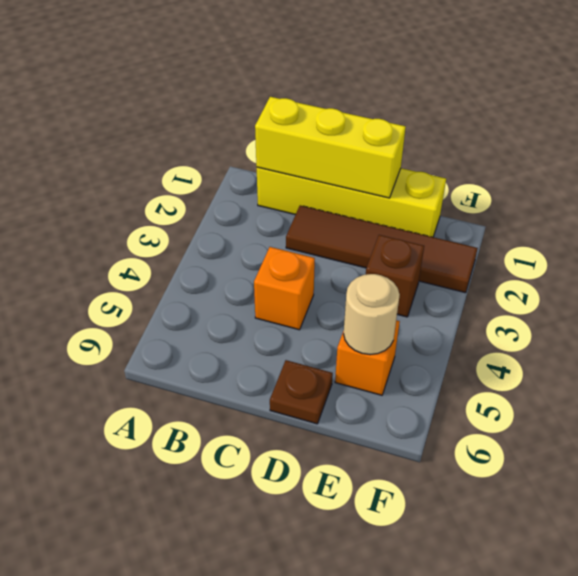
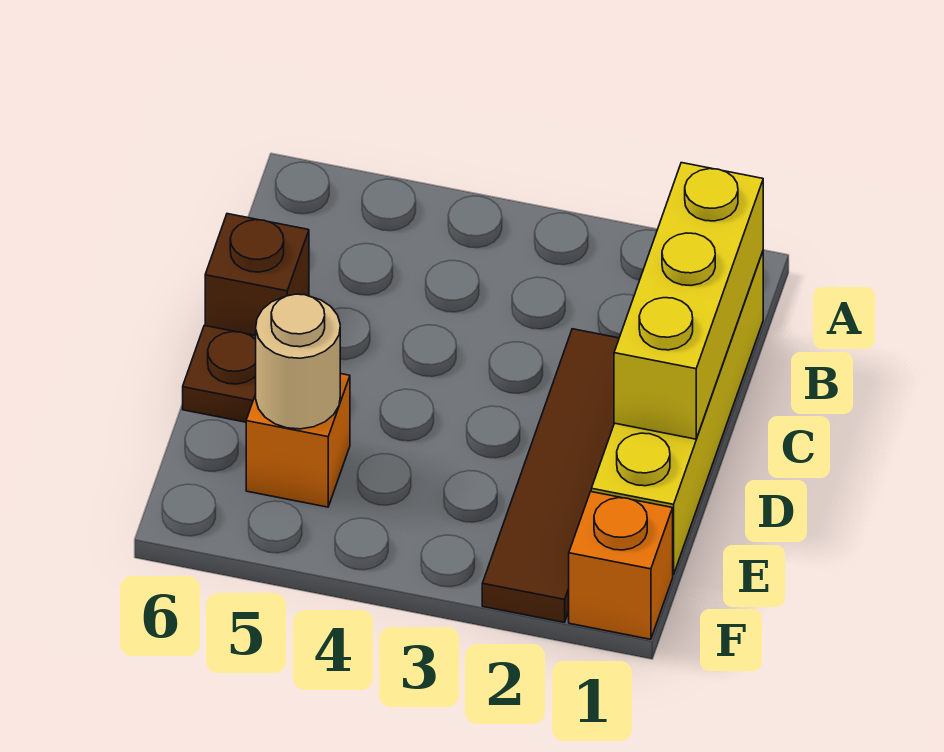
orange brick C4 level 1 -> orange brick F1 level 1
brown brick E3 level 1 -> brown brick C6 level 1

